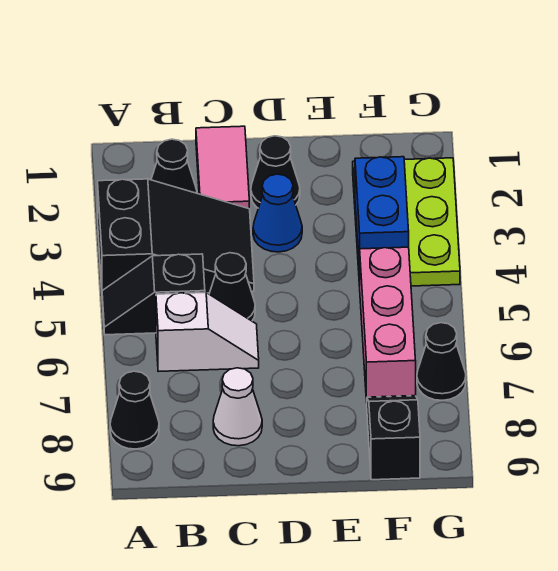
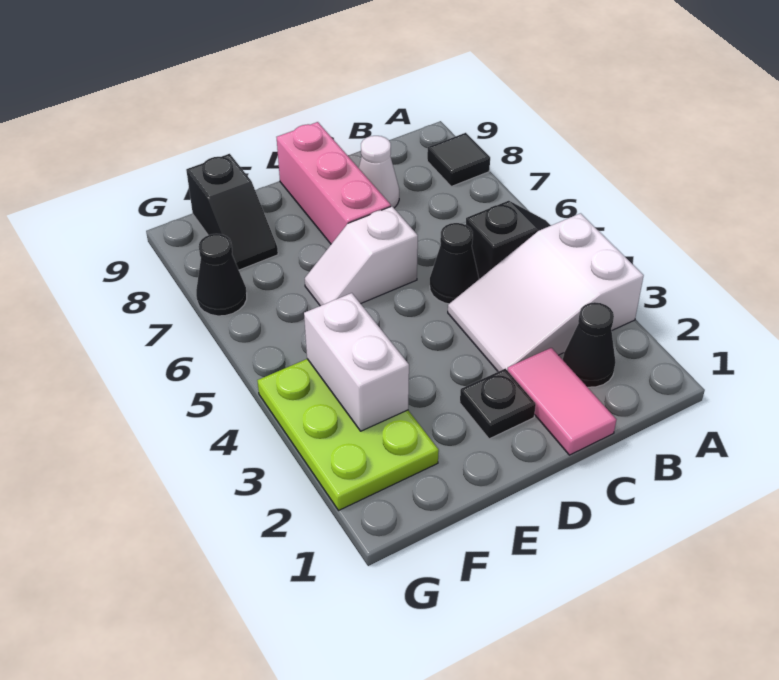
black slope A3:C4 level 1 top A -> white slope A3:C4 level 1 top A
black cone A8 level 1 -> black tile A8 level 1
white slope B6:C6 level 1 top B -> white slope D6:E6 level 1 top D
black cone D2 level 1 -> black plate D2 level 1
blue cone D3 level 1 -> none
blue brick F3:F4 level 2 -> white brick F3:F4 level 2
pink brick F5:F7 level 1 -> pink brick D7:D9 level 1

